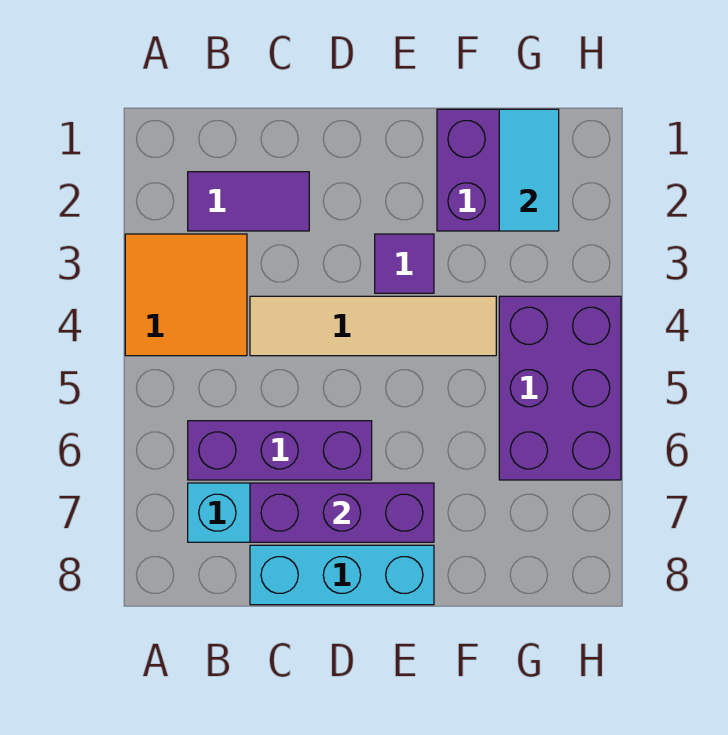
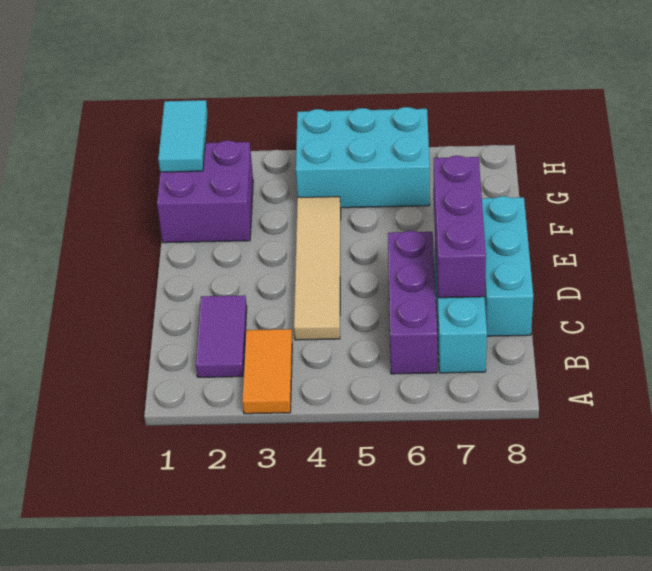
orange tile A3:B4 level 1 -> orange tile A3:B3 level 1
purple tile E3 level 1 -> none
cyan tile G1:G2 level 2 -> cyan tile G1:H1 level 2
purple brick G4:H6 level 1 -> cyan brick G4:H6 level 1

